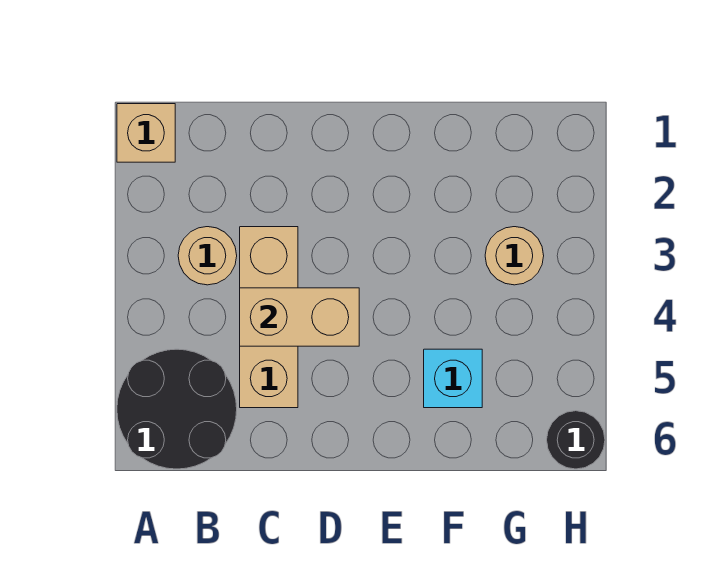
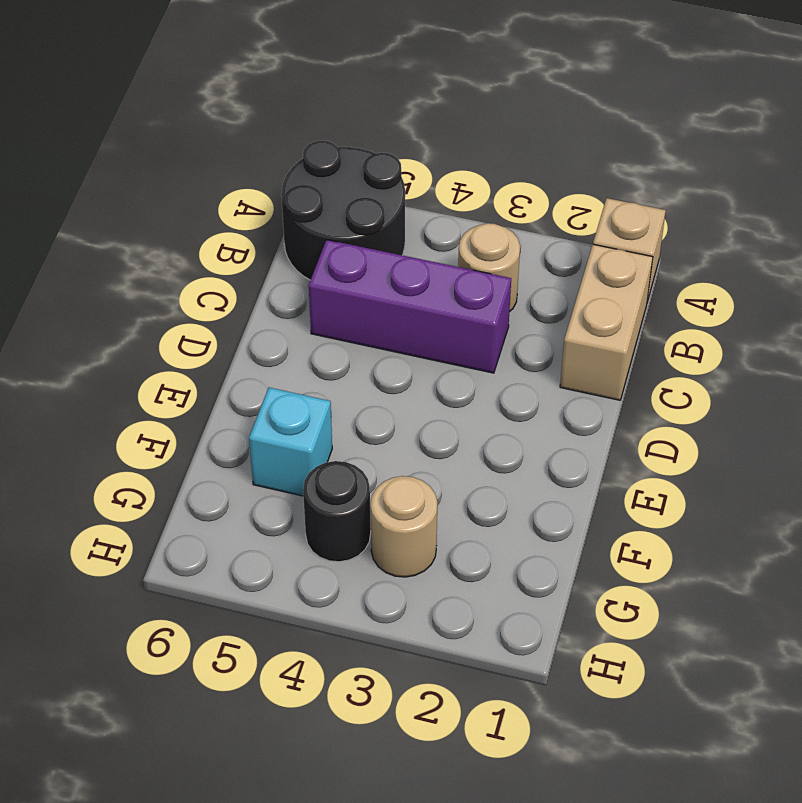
tan brick C3:C5 level 1 -> purple brick C3:C5 level 1
tan brick C4:D4 level 2 -> tan brick B1:C1 level 1
black round brick H6 level 1 -> black round brick G4 level 1

